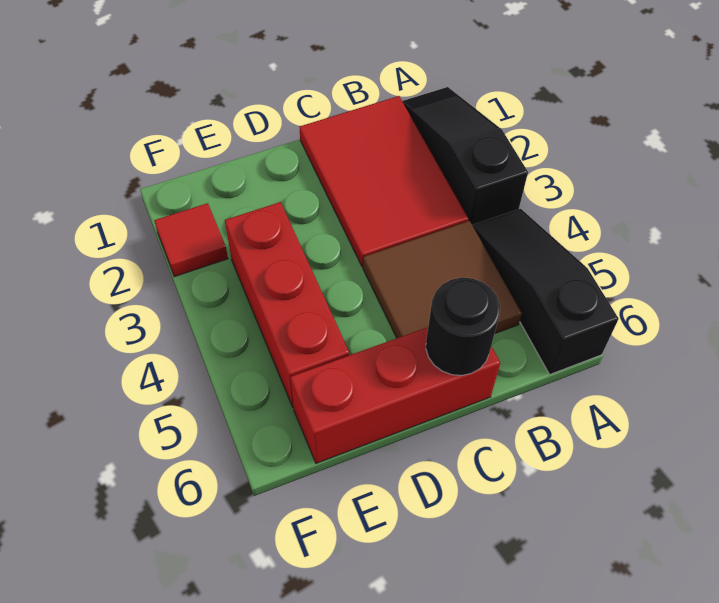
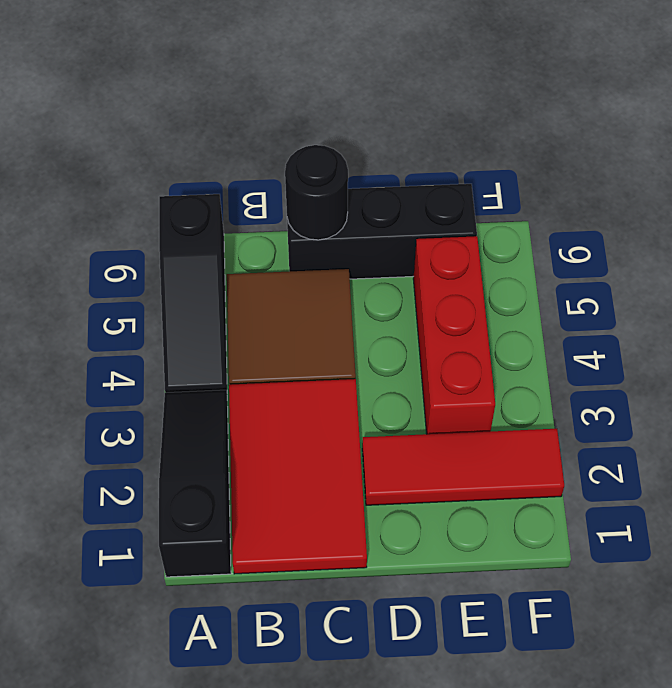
black slope A1:A3 level 1 top 3 -> black slope A1:A3 level 1 top 1
red brick C6:E6 level 1 -> black brick C6:E6 level 1
red tile F2 level 1 -> red tile D2:F2 level 1

